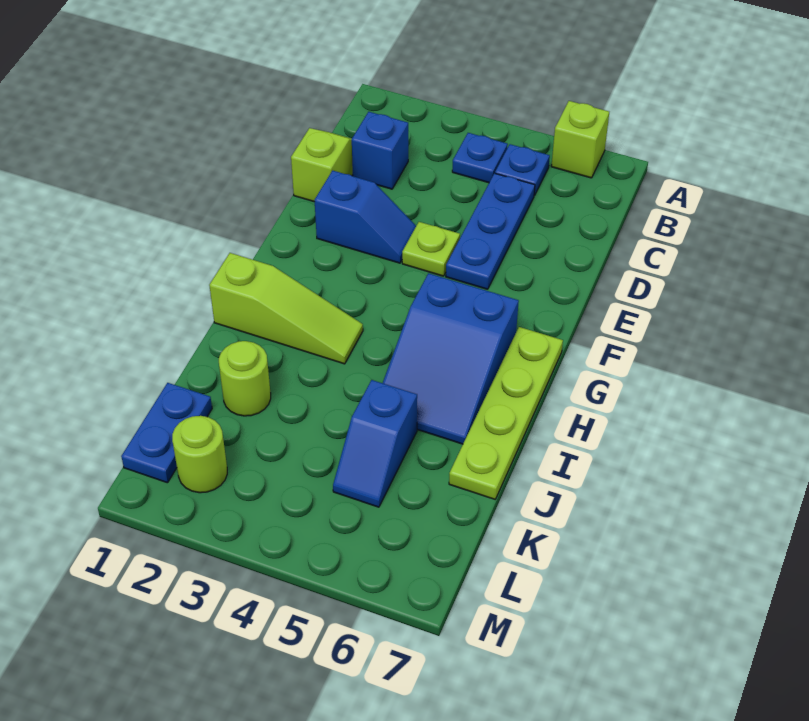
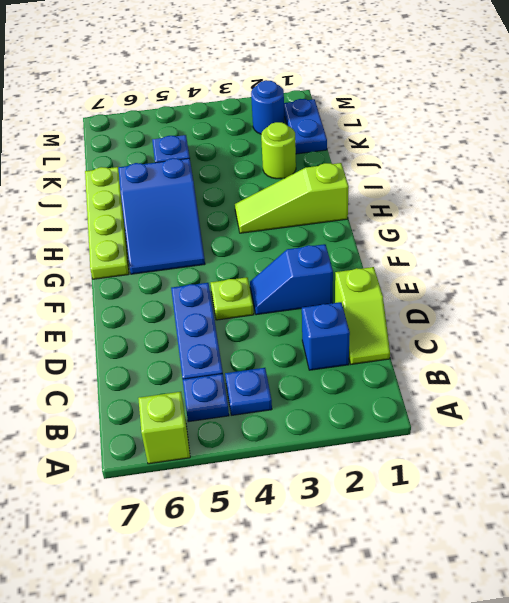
blue slope G5:I6 level 1 top G -> blue slope G5:I6 level 1 top I
lime round brick L2 level 1 -> blue round brick L2 level 1

